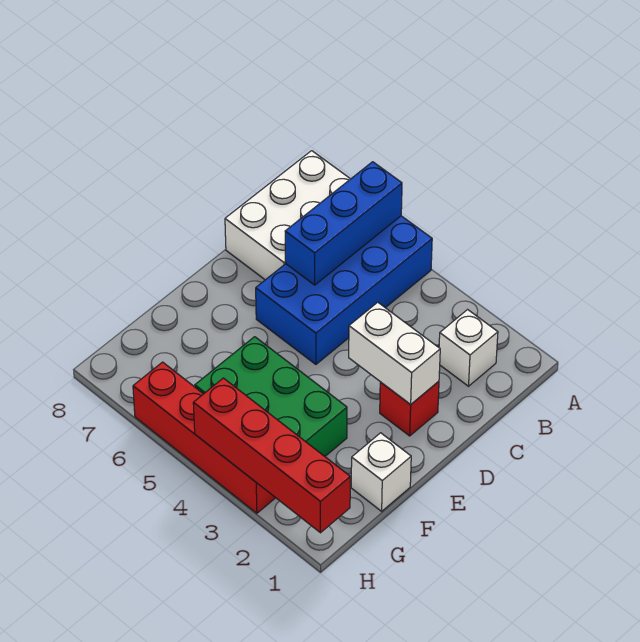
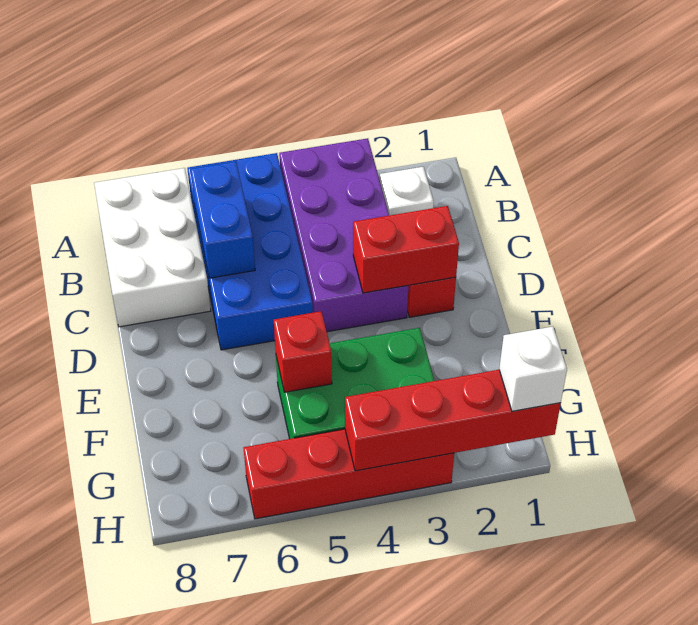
none -> purple brick A3:D4 level 1
blue brick A6:C6 level 2 -> blue brick B6:C6 level 2
white brick D2:D3 level 2 -> red brick D2:D3 level 2
white brick F1 level 1 -> white brick H1 level 3
none -> red brick F5 level 2

